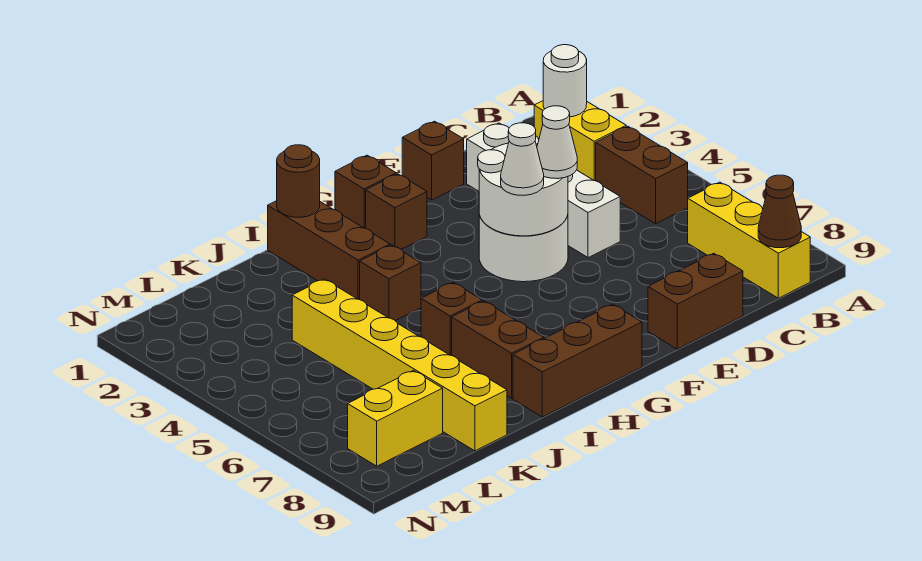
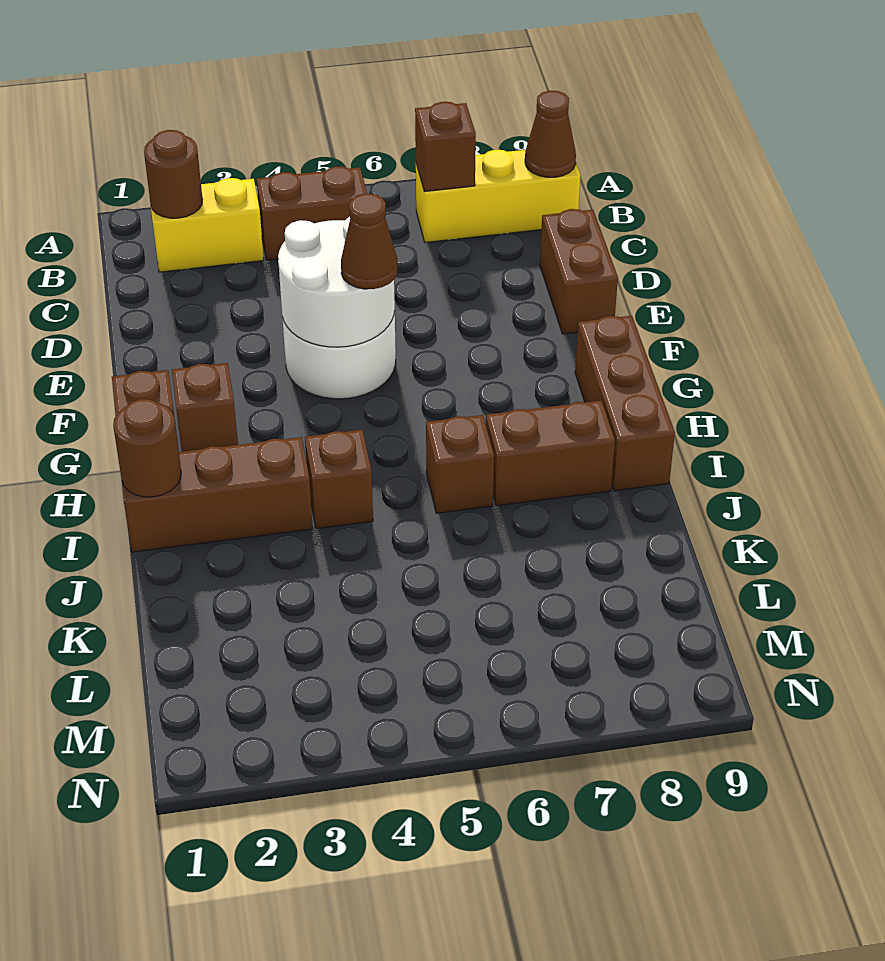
white round brick B2 level 2 -> brown round brick B2 level 2
white brick D2:D5 level 1 -> none
brown brick E1 level 1 -> brown brick B7 level 2
white cone E5 level 3 -> none
white cone F5 level 3 -> brown cone F5 level 3
yellow brick K4:K9 level 1 -> none
yellow brick L8:M8 level 1 -> none

